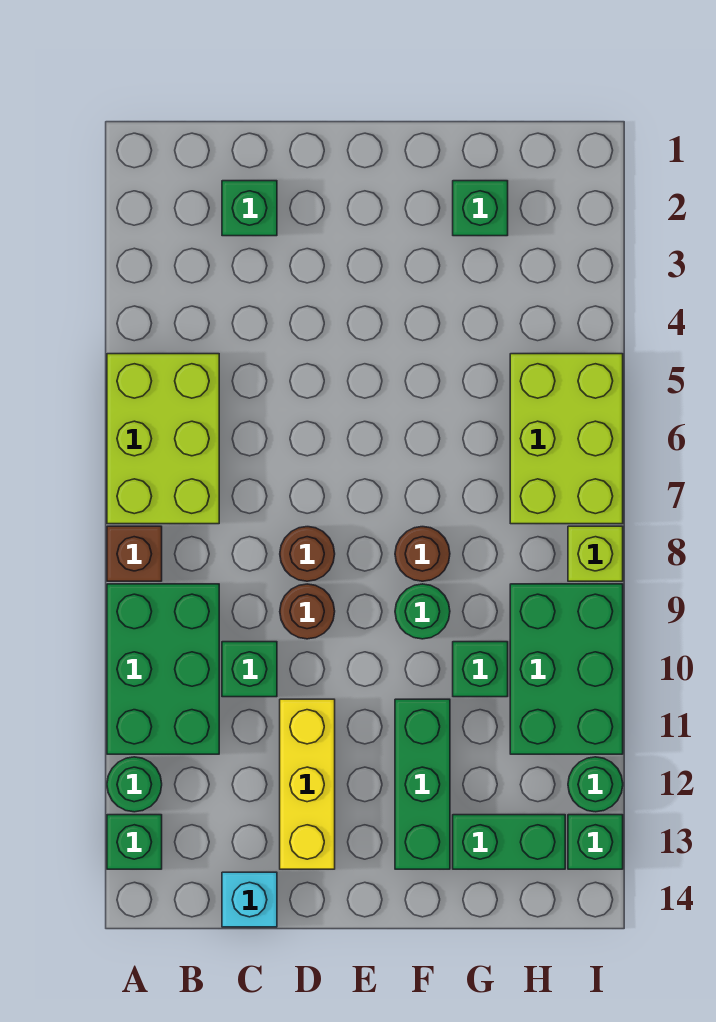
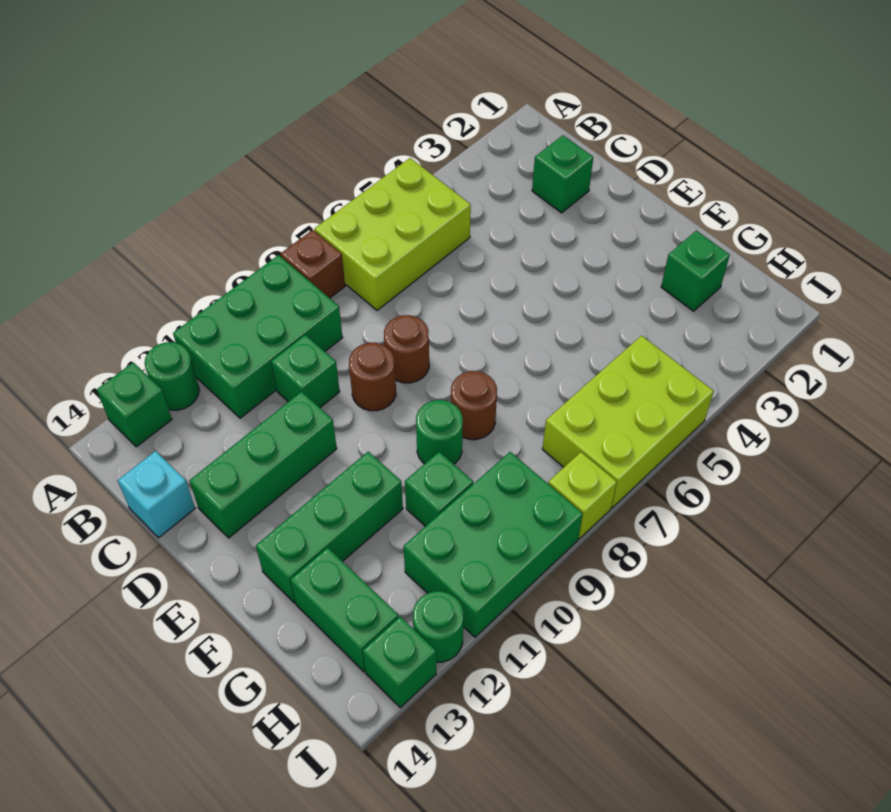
yellow brick D11:D13 level 1 -> green brick D11:D13 level 1

